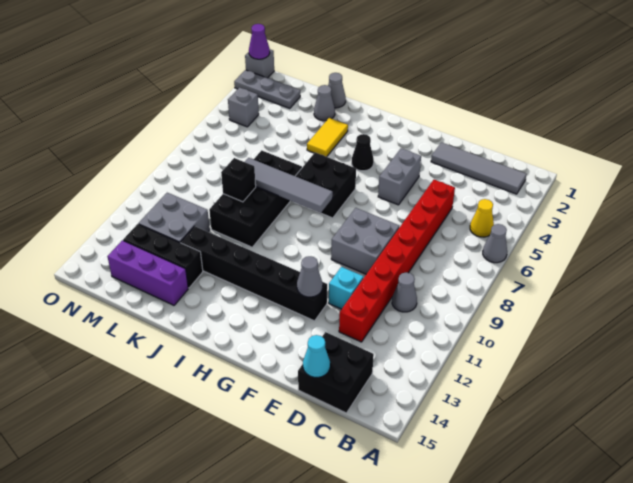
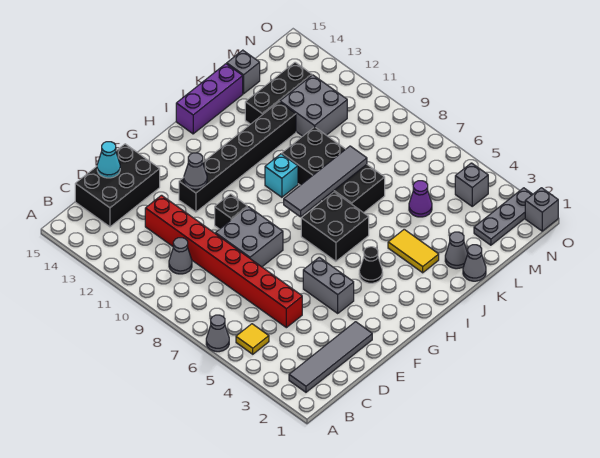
yellow cone B5 level 1 -> yellow tile B5 level 1
black brick C14:D15 level 1 -> black brick C14:E15 level 1
cyan brick E11 level 1 -> cyan brick I10 level 1
black brick K9 level 2 -> black brick F10 level 1
purple brick K14:M14 level 1 -> purple brick I15:K15 level 1
none -> grey brick L15 level 1
purple cone O1 level 2 -> purple cone L5 level 1

